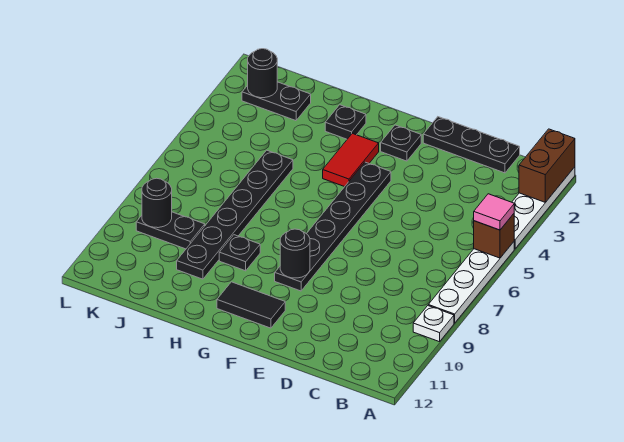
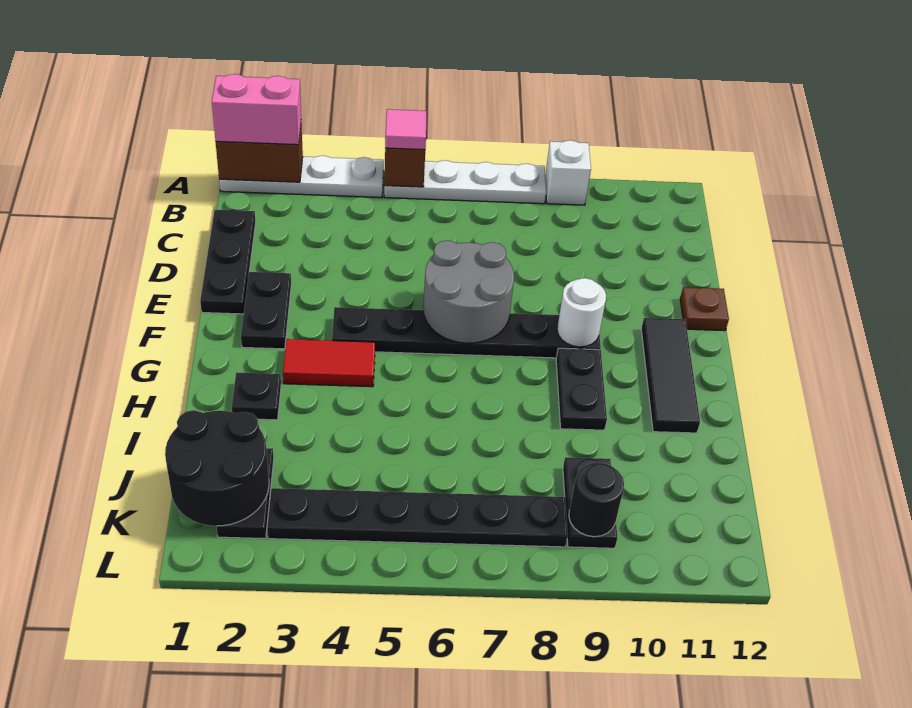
none -> pink brick A1:A2 level 3
white plate A9 level 1 -> white brick A9 level 1
none -> grey round brick E6:F7 level 2
none -> brown plate E12 level 1
black plate F2 level 1 -> black plate E2:F2 level 1
black round brick F9 level 2 -> white round brick F9 level 2
black tile F11:G11 level 1 -> black tile F11:H11 level 1
black plate H9 level 1 -> black plate G9:H9 level 1
black plate I5:I10 level 1 -> black plate K3:K8 level 1
black round brick K2 level 2 -> black round brick J1:K2 level 2

